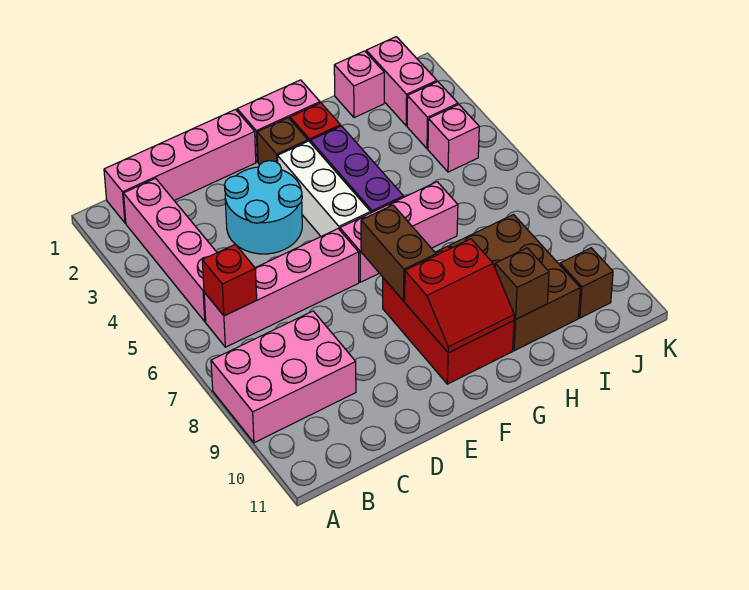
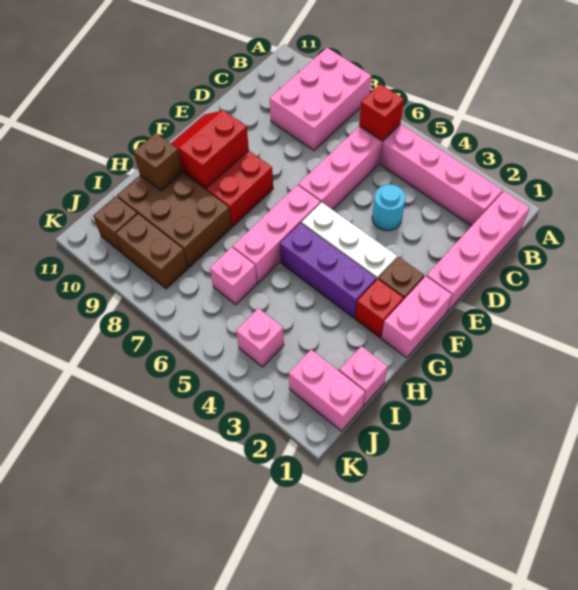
cyan round brick D3:E4 level 1 -> cyan round brick D4 level 1
brown brick F7:F8 level 2 -> brown brick J8:J9 level 1
pink brick J3 level 1 -> pink brick I6 level 1

